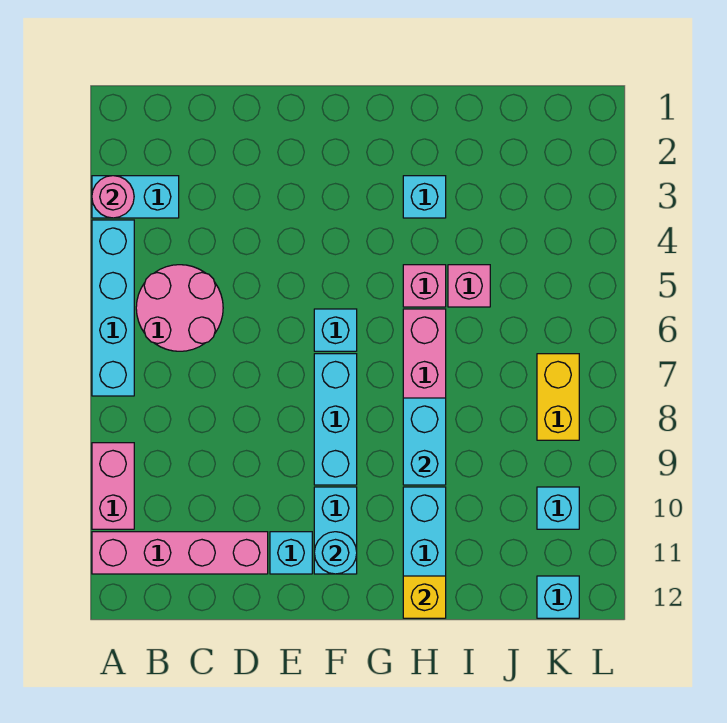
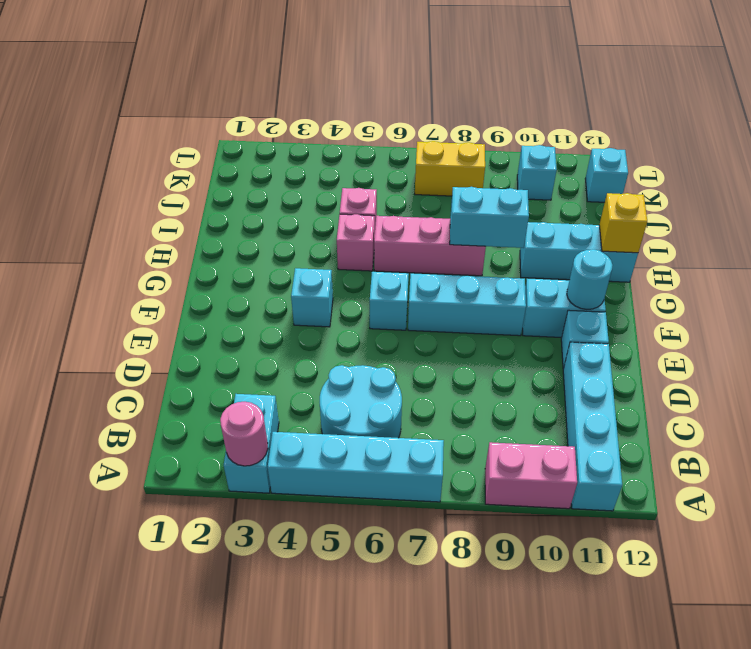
pink brick A11:D11 level 1 -> cyan brick A11:D11 level 1
pink round brick B5:C6 level 1 -> cyan round brick B5:C6 level 1
cyan brick H3 level 1 -> cyan brick F4 level 1

